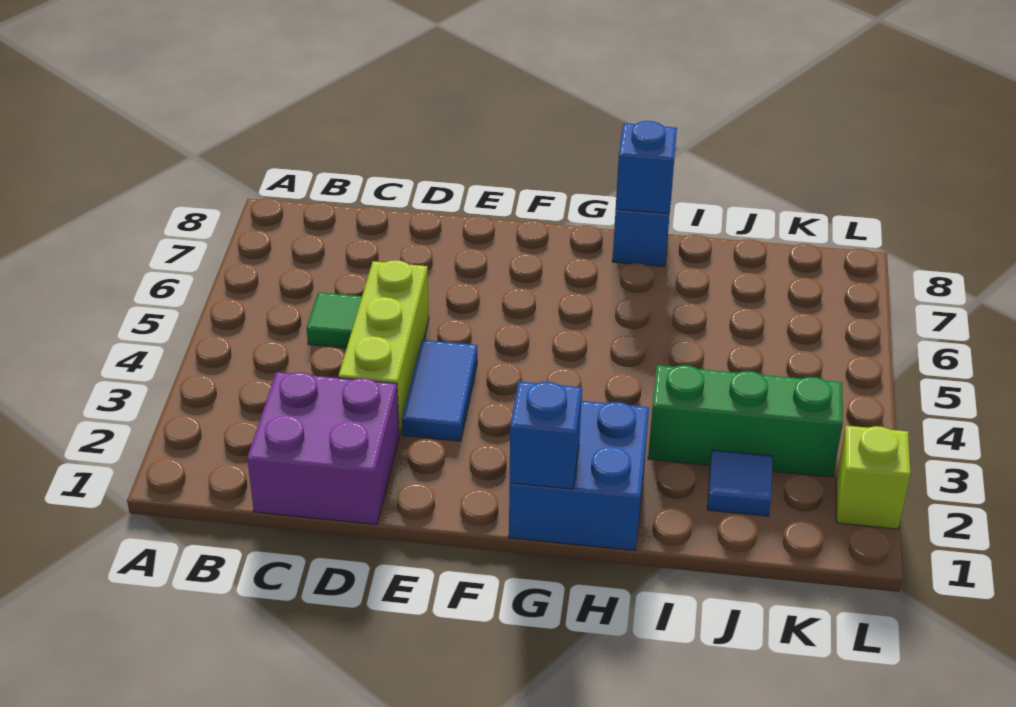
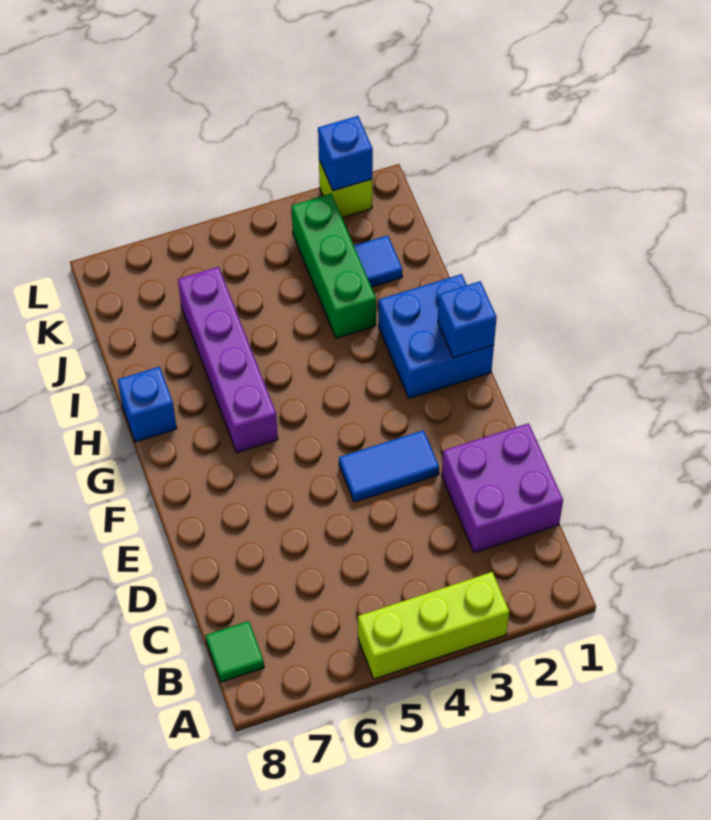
green tile C5 level 1 -> green tile B8 level 1
lime brick D3:D5 level 1 -> lime brick A3:A5 level 1
none -> purple brick G6:J6 level 1
blue brick H8 level 2 -> blue brick L2 level 2

